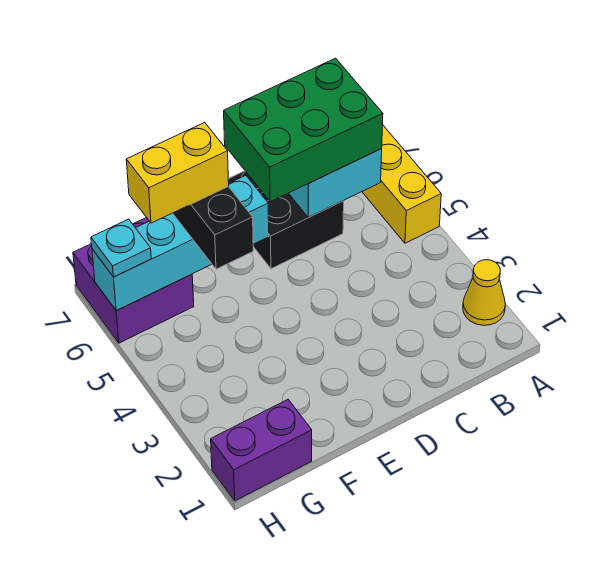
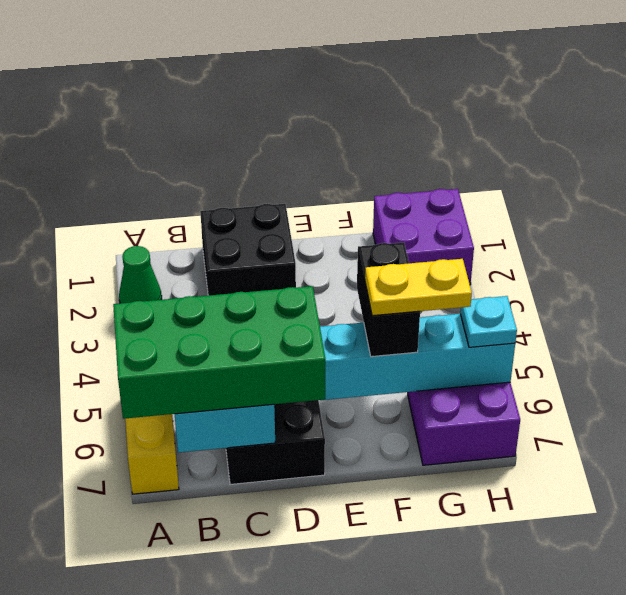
yellow cone A2 level 1 -> green cone A2 level 1
green brick B6:D7 level 3 -> green brick A6:D7 level 3
none -> black brick C1:D2 level 1
yellow brick F6:G6 level 4 -> yellow plate F6:G6 level 4
purple brick G1:H1 level 1 -> purple brick G1:H2 level 1

